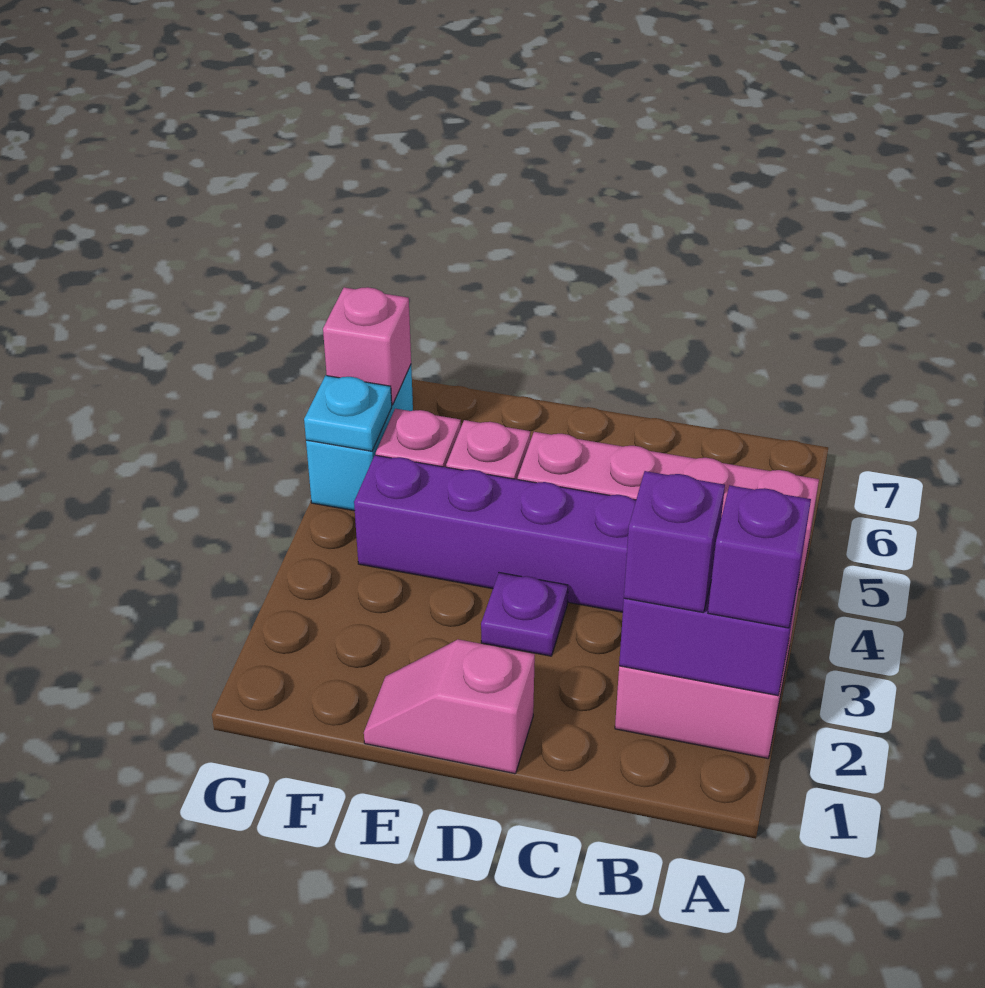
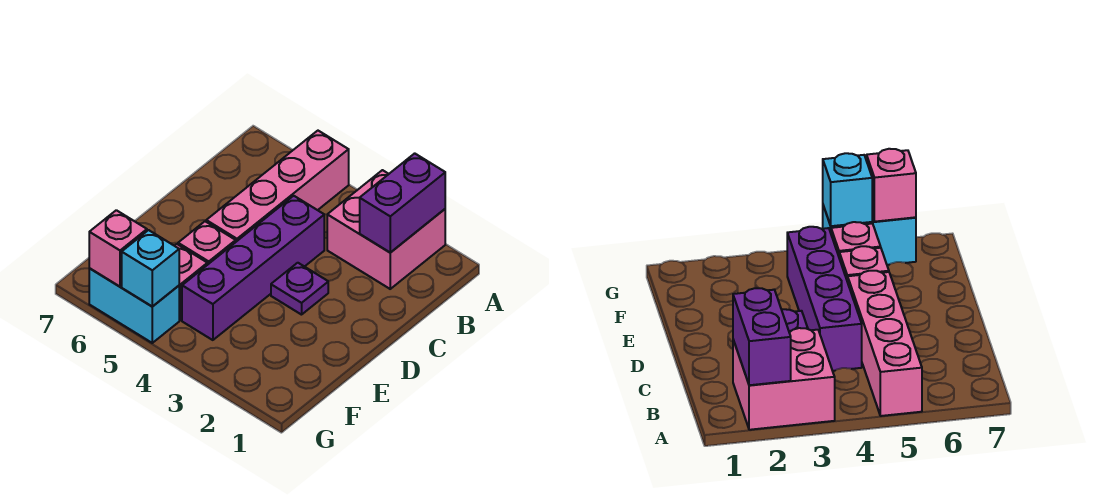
purple brick A2 level 3 -> none
purple brick B2 level 3 -> none
pink slope D1:E1 level 1 top D -> none
cyan plate G5 level 2 -> cyan brick G5 level 2

